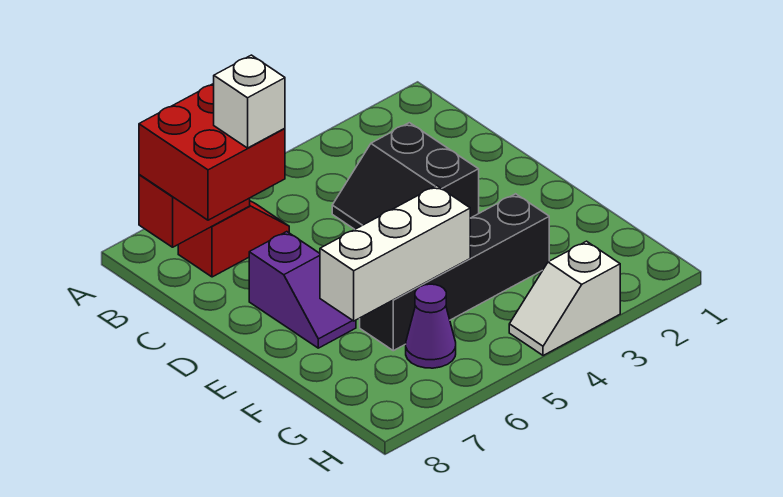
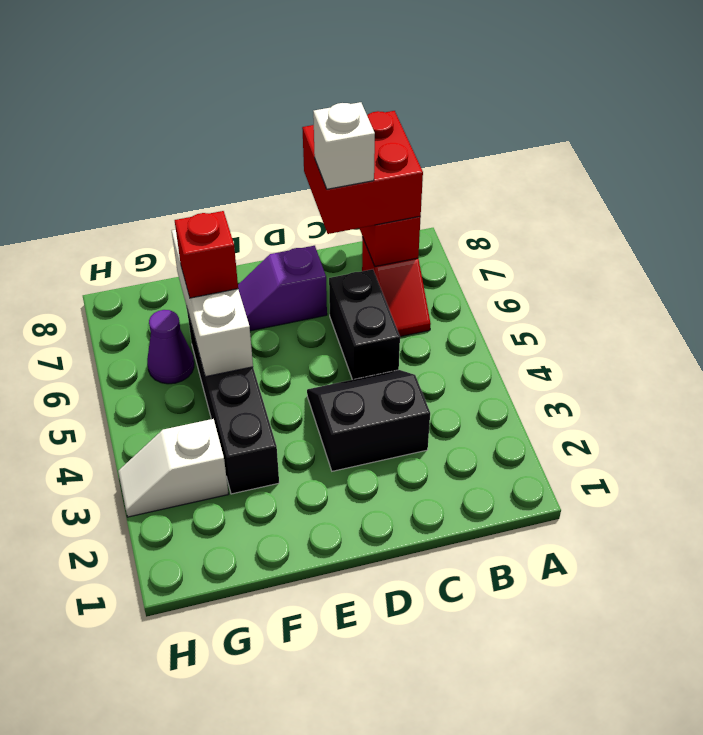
none -> black brick C5:C6 level 1
none -> red brick F6 level 3
white slope H3:H4 level 1 top 3 -> white slope G3:H3 level 1 top G

